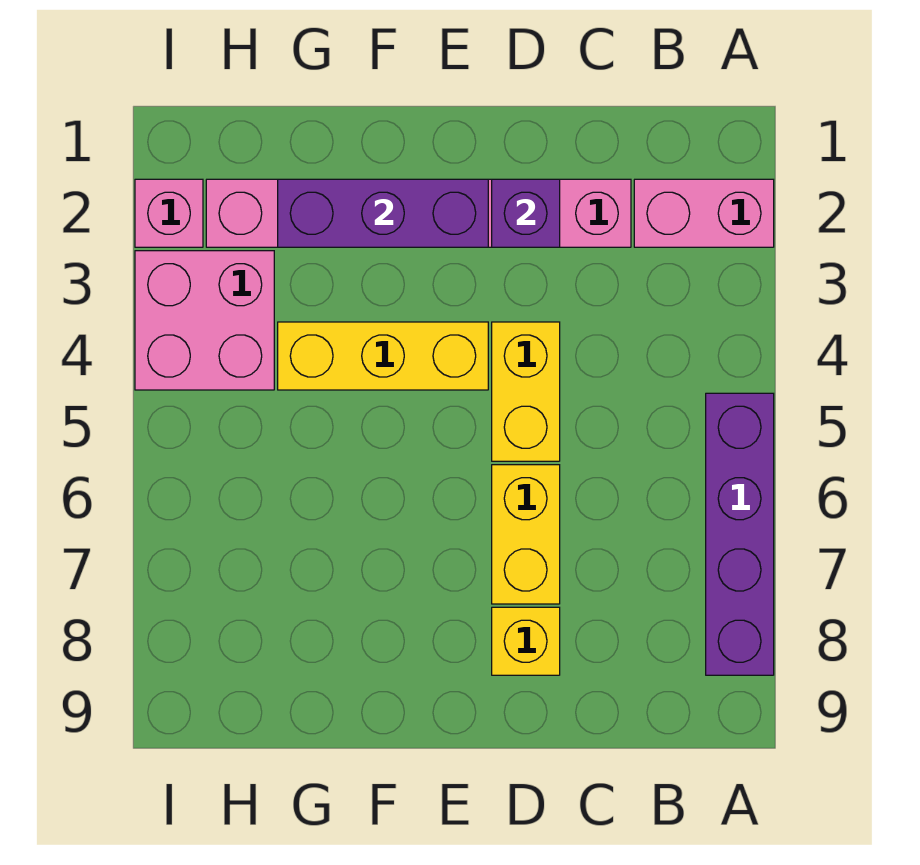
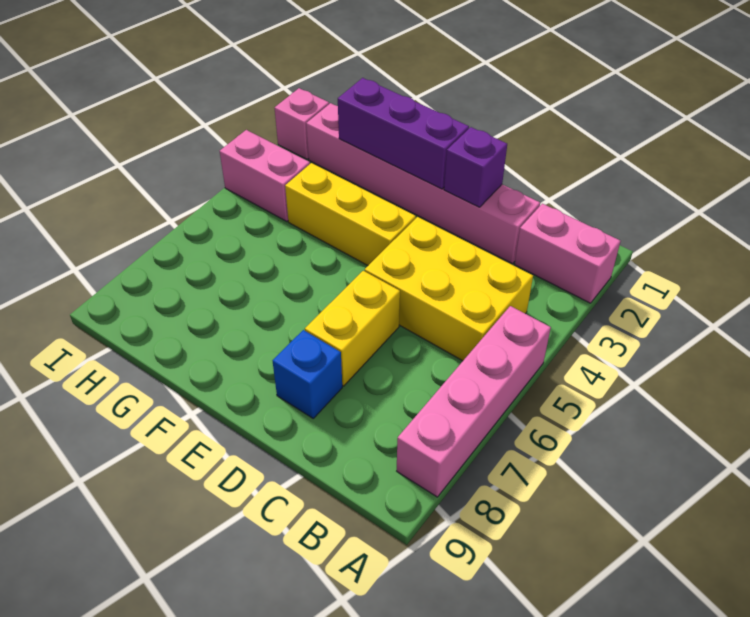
purple brick A5:A8 level 1 -> pink brick A5:A8 level 1
yellow brick D4:D5 level 1 -> yellow brick B4:D5 level 1
yellow brick D8 level 1 -> blue brick D8 level 1
pink brick H3:I4 level 1 -> pink brick H4:I4 level 1

